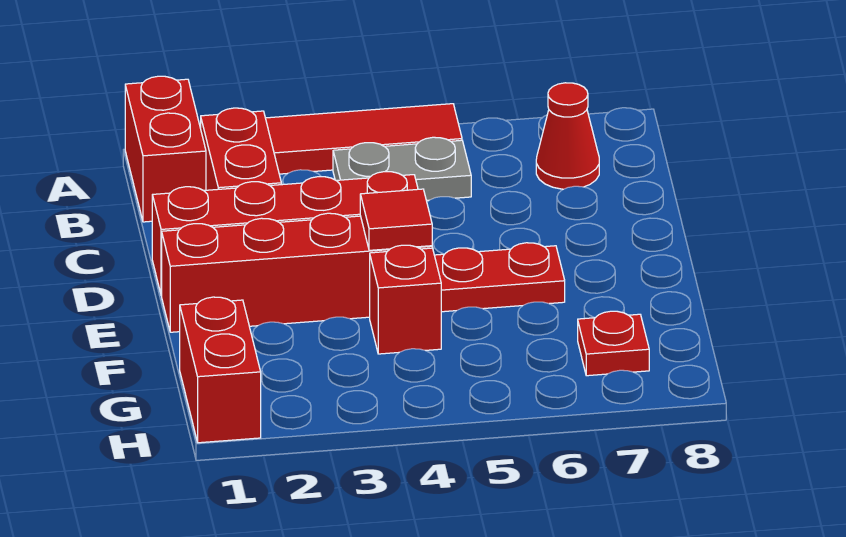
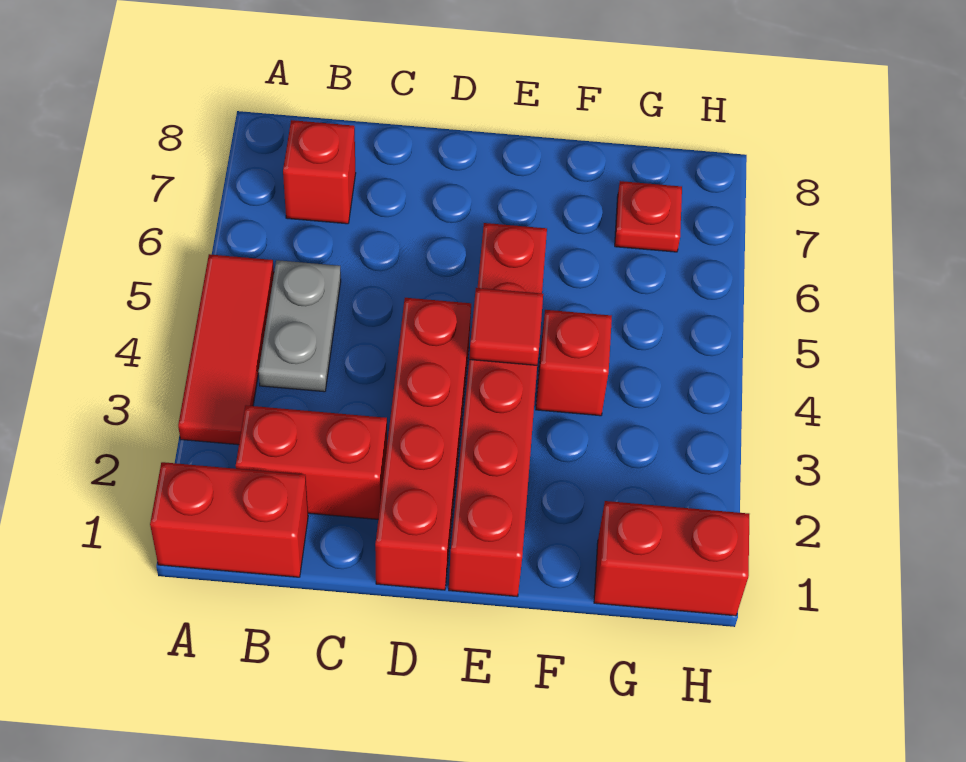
red cone B7 level 1 -> red brick B7 level 1

